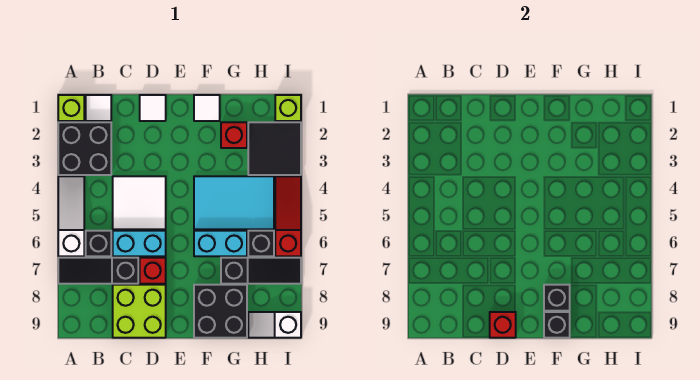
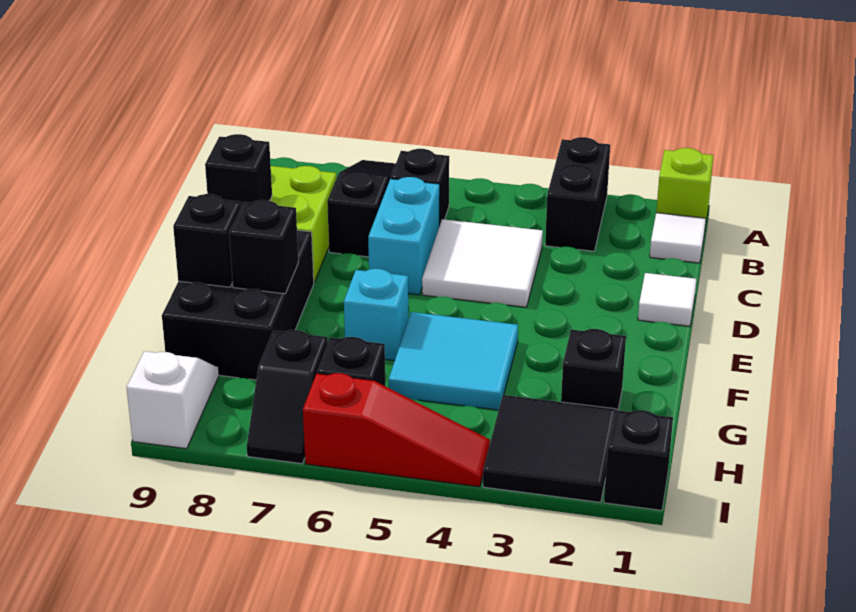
black brick A2:B3 level 1 -> black brick A3:B3 level 1
white slope A4:A6 level 1 top 6 -> none
red brick D7 level 1 -> none
red brick D9 level 2 -> black brick D9 level 2
white tile F1 level 1 -> none
cyan tile F4:H5 level 1 -> cyan tile F4:G5 level 1
cyan brick F6:G6 level 1 -> cyan brick F6 level 1
black brick F8:G9 level 1 -> black brick E8:G9 level 1
red brick G2 level 1 -> black brick G2 level 1
black slope G7:I7 level 1 top G -> black slope H7:I7 level 1 top H
lime brick I1 level 1 -> black brick I1 level 1

